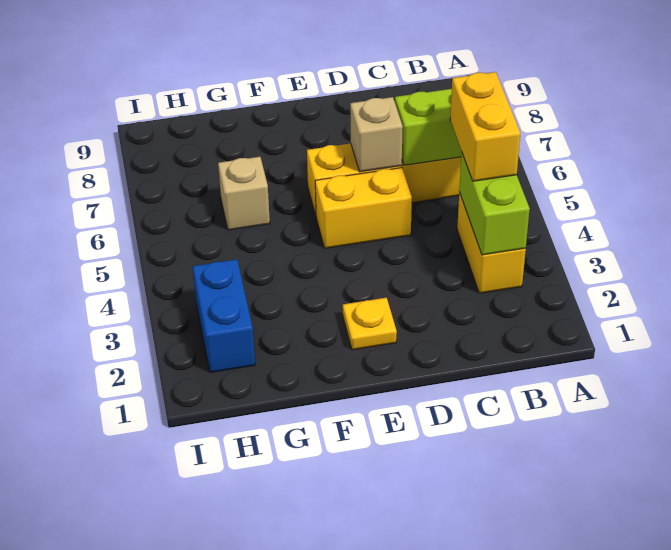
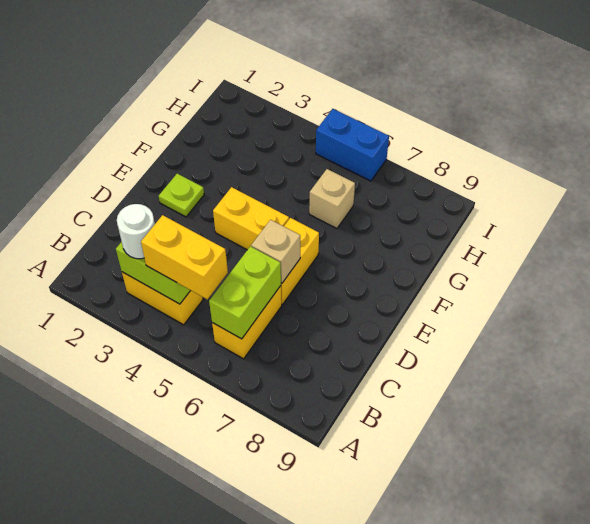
none -> white round brick B3 level 3
yellow brick D5:E5 level 1 -> yellow brick E4:E5 level 1
yellow plate E2 level 1 -> lime plate E2 level 1
blue brick H2:H3 level 1 -> blue brick I5:I6 level 1

